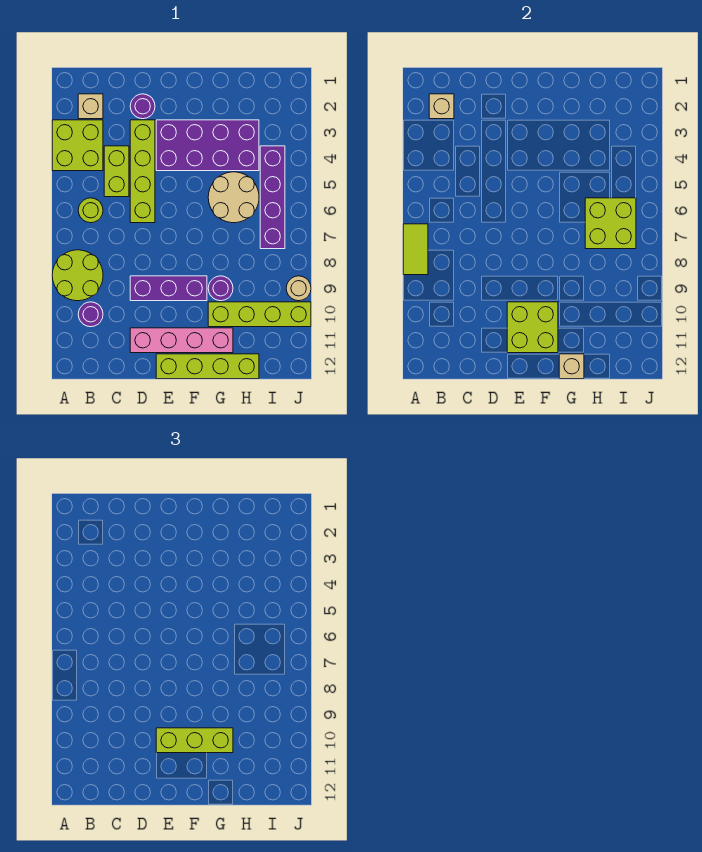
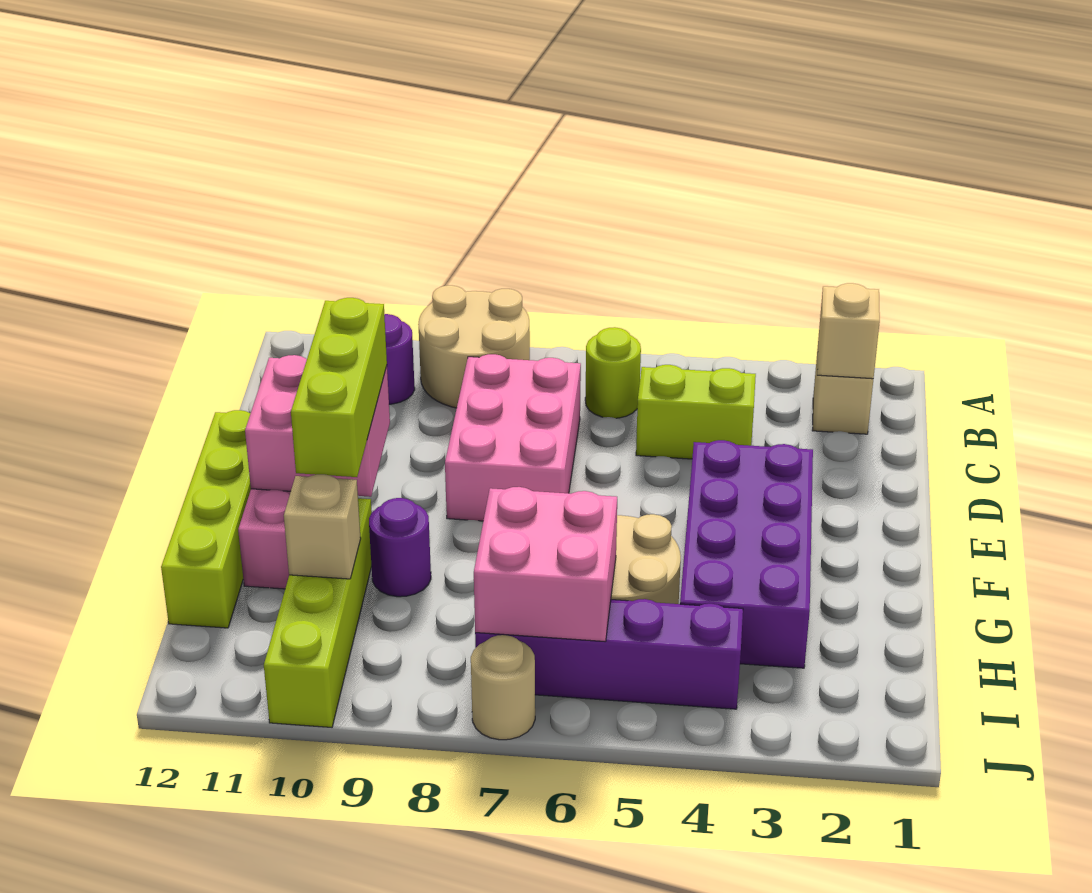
lime brick A3:B4 level 1 -> none
lime tile A7:A8 level 2 -> none
lime round brick A8:B9 level 1 -> tan round brick A8:B9 level 1
none -> pink brick C7:E8 level 1
purple round brick D2 level 1 -> none
lime brick D3:D6 level 1 -> none
purple brick D9:F9 level 1 -> none
lime brick E10:F11 level 2 -> pink brick E10:F11 level 2
tan brick G12 level 2 -> tan brick H10 level 2
lime brick H6:I7 level 2 -> pink brick H6:I7 level 2
tan round brick J9 level 1 -> tan round brick J7 level 1

